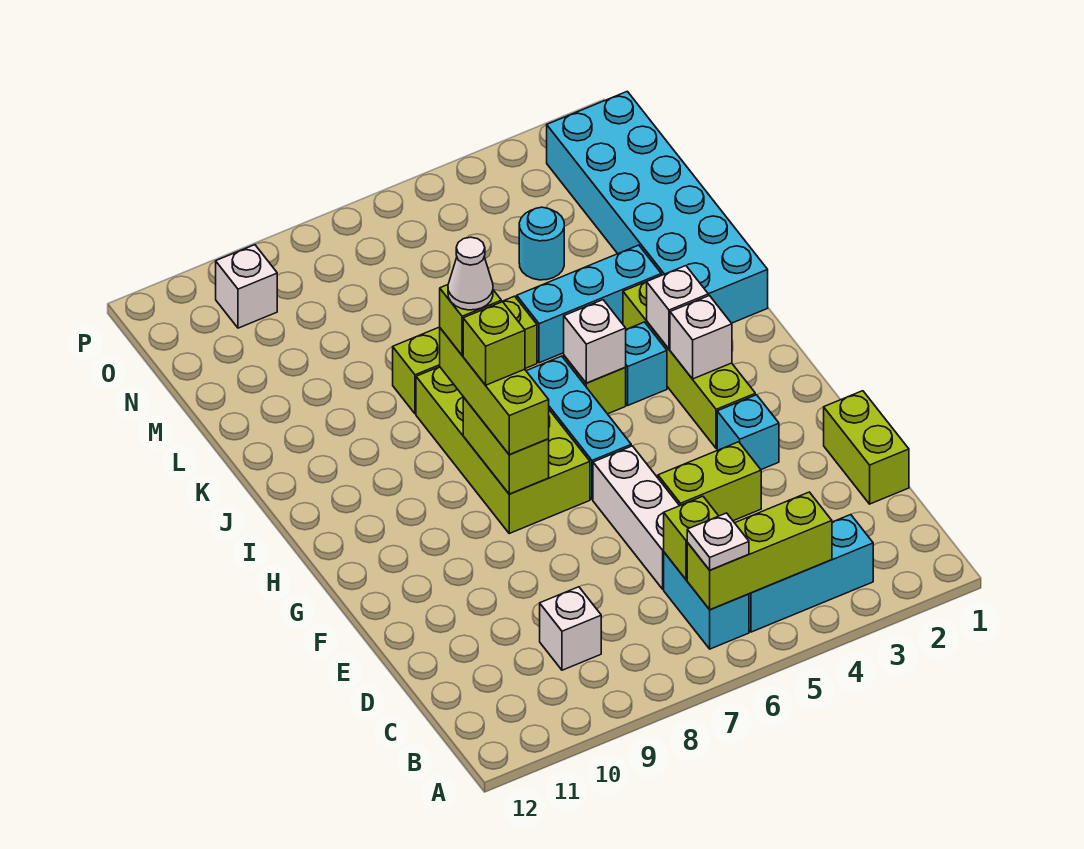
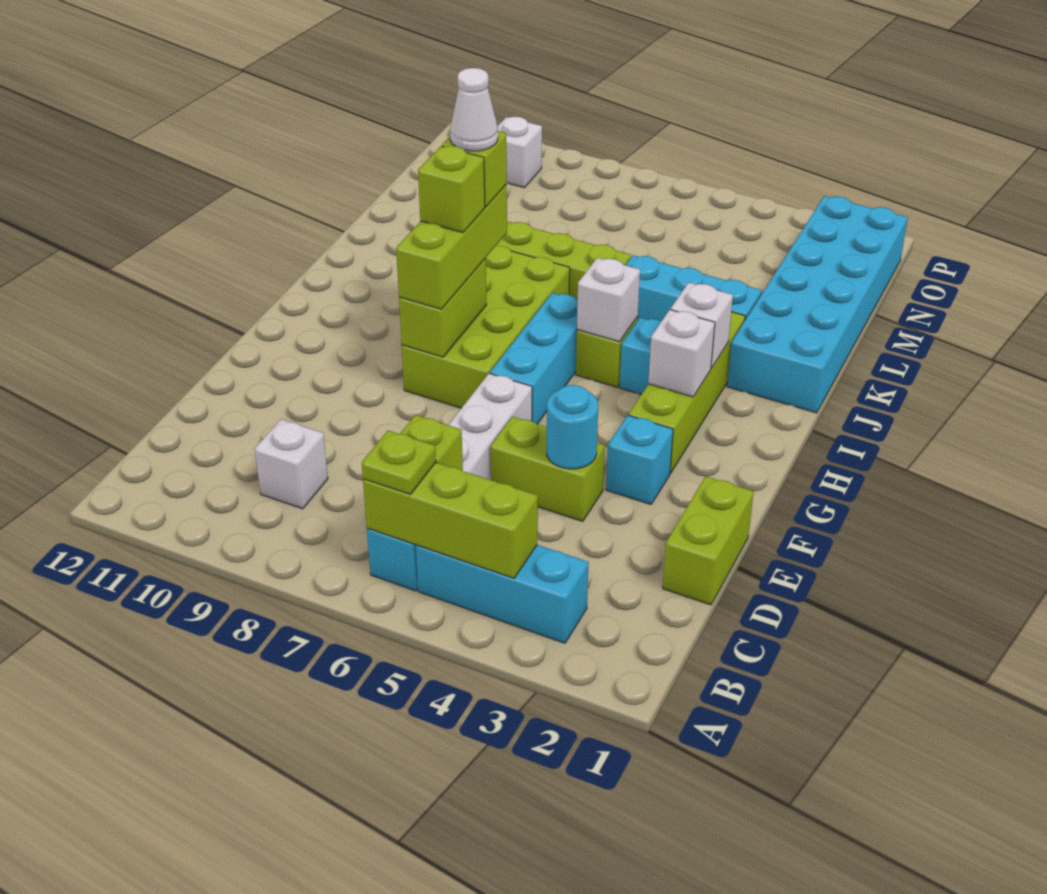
white plate B6 level 3 -> lime plate B6 level 3
cyan round brick M4 level 1 -> cyan round brick E4 level 2

